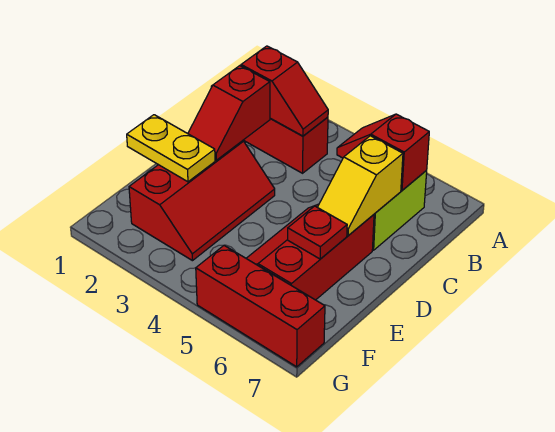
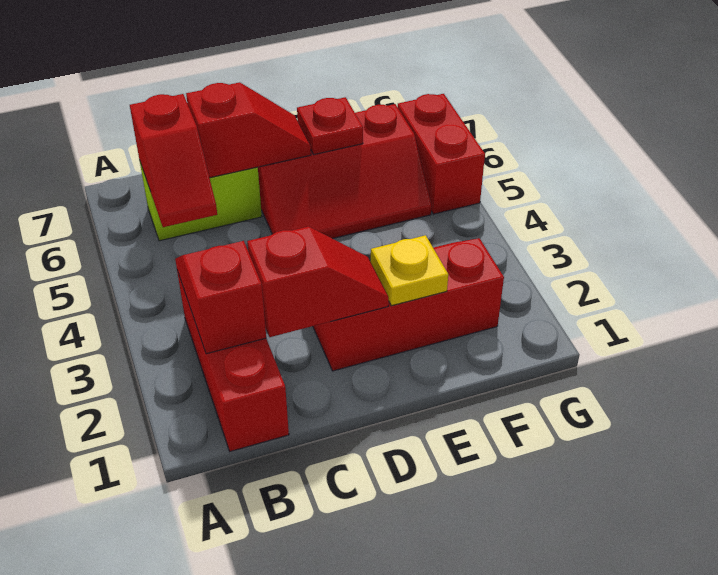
yellow slope C6:D6 level 2 top C -> red slope C6:D6 level 2 top C
yellow plate E1:E2 level 2 -> yellow plate E2 level 2
red brick G5:G7 level 1 -> red brick G5:G6 level 1

